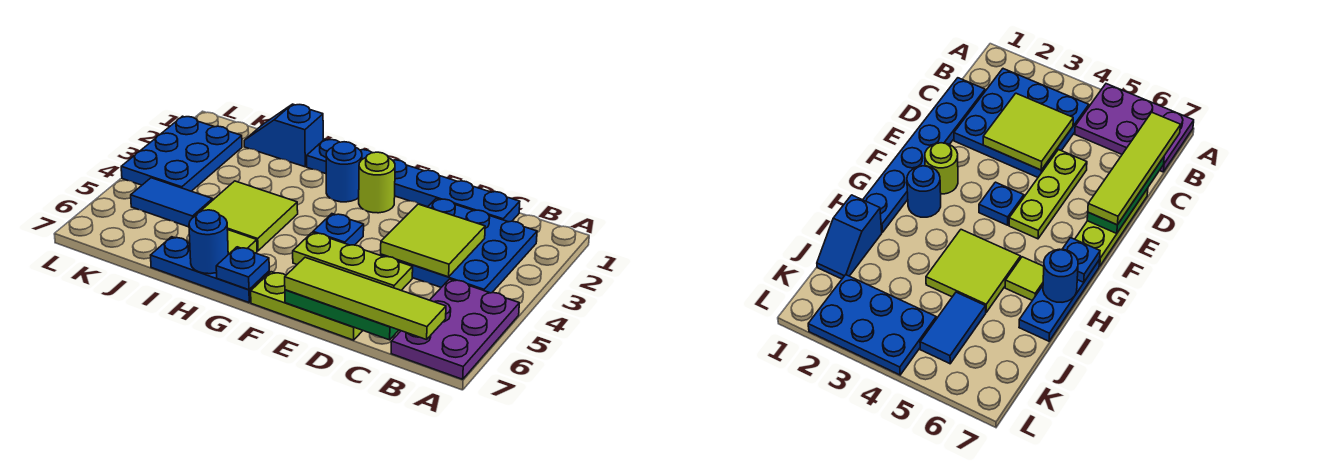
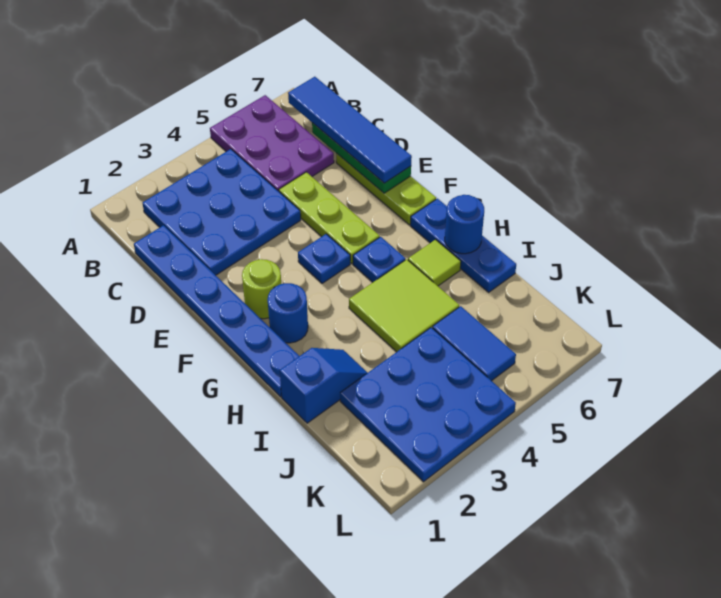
purple plate A5:B7 level 1 -> purple plate A5:C6 level 1
lime tile B7:E7 level 3 -> blue tile B7:E7 level 3
lime tile C3:D4 level 2 -> none
blue plate G7 level 2 -> blue plate G5 level 1
blue slope I1:J1 level 1 top I -> blue slope I1:I2 level 1 top 1
blue plate K2:L4 level 1 -> blue plate J2:L4 level 1

